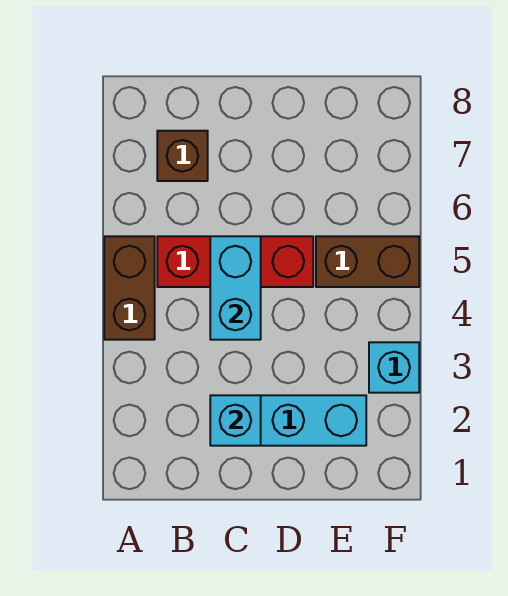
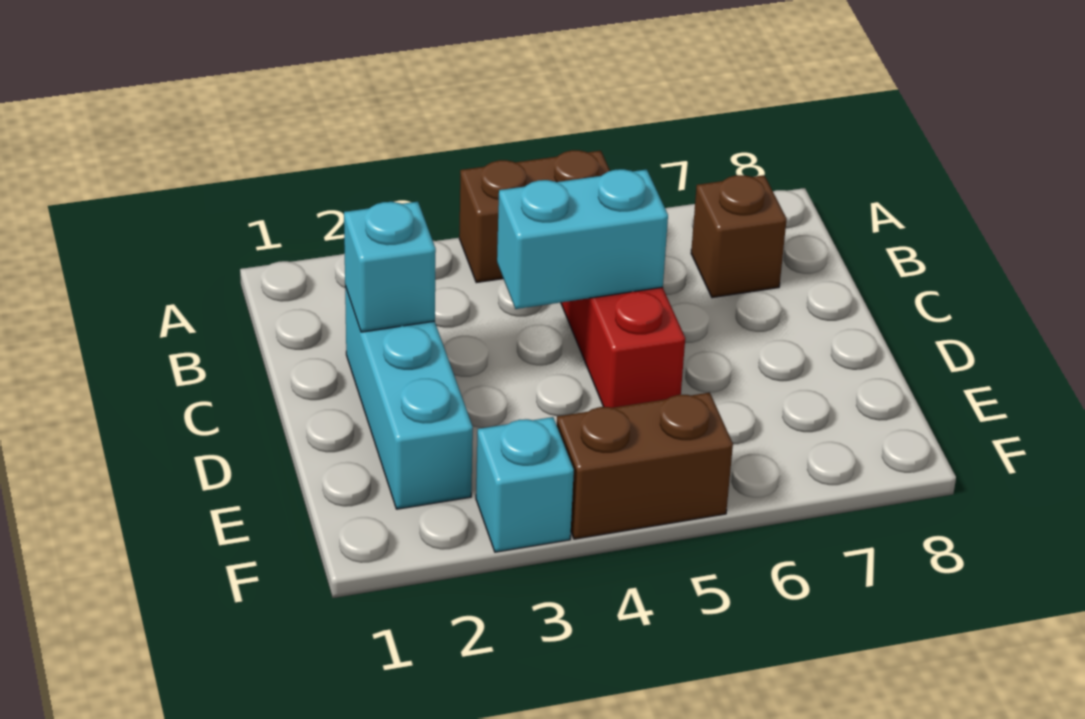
brown brick E5:F5 level 1 -> brown brick F4:F5 level 1

